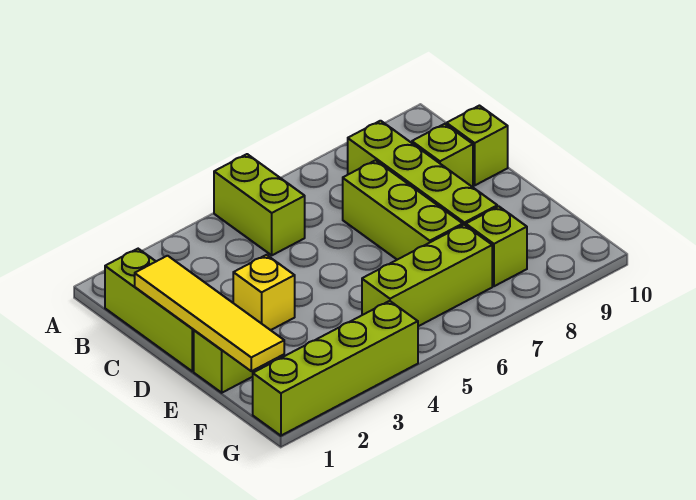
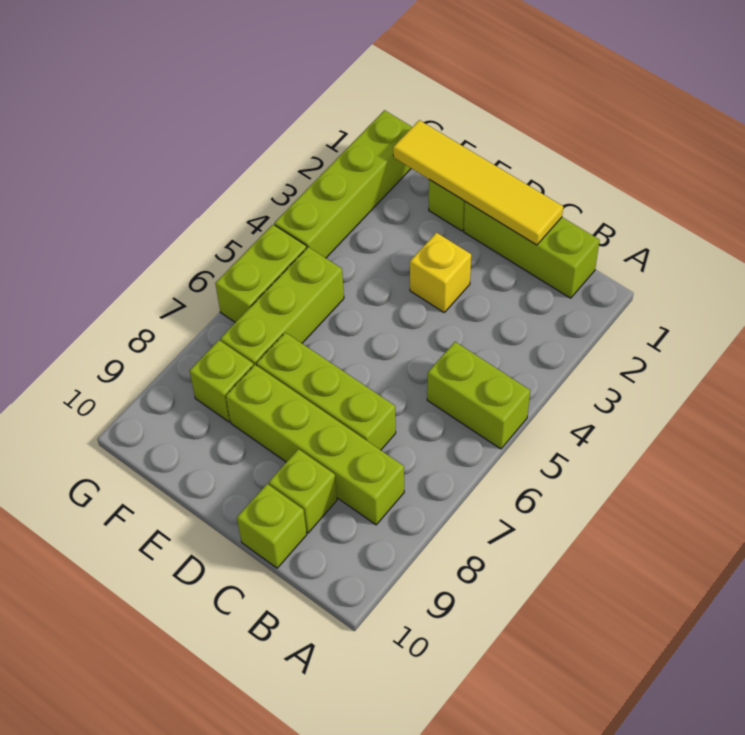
none -> lime brick G5:G6 level 1

